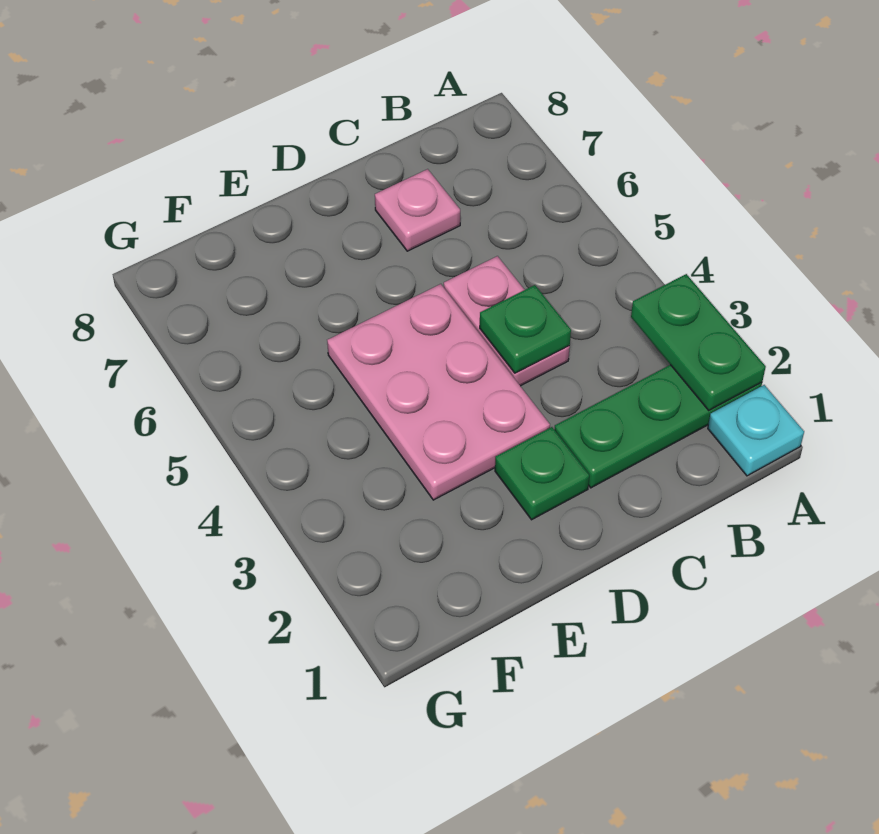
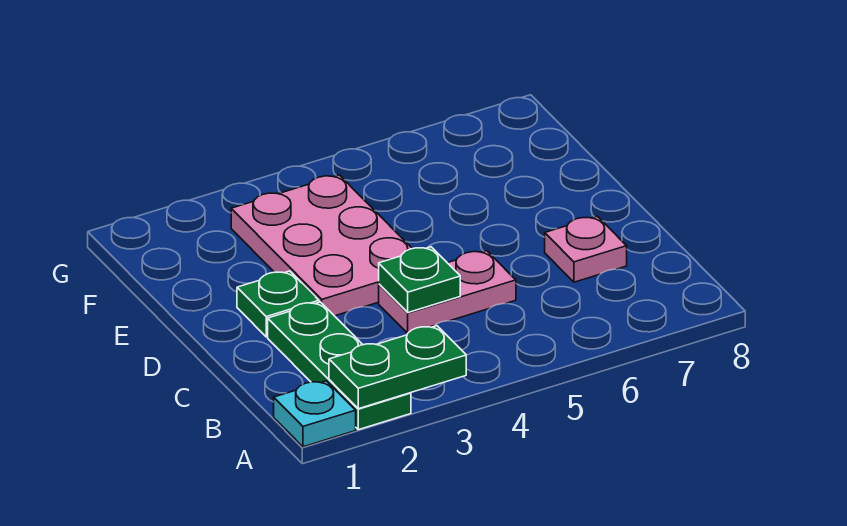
pink plate D3:E5 level 1 -> pink plate D3:F4 level 1

